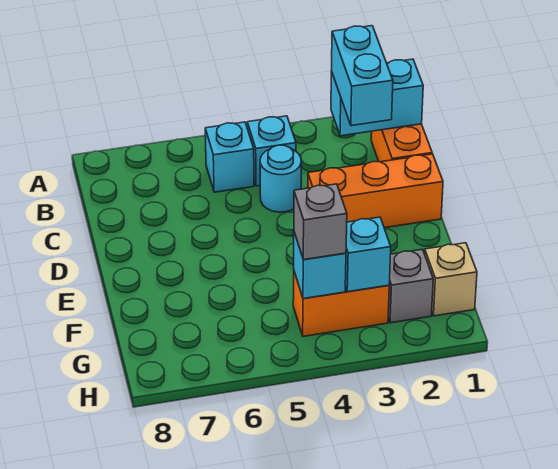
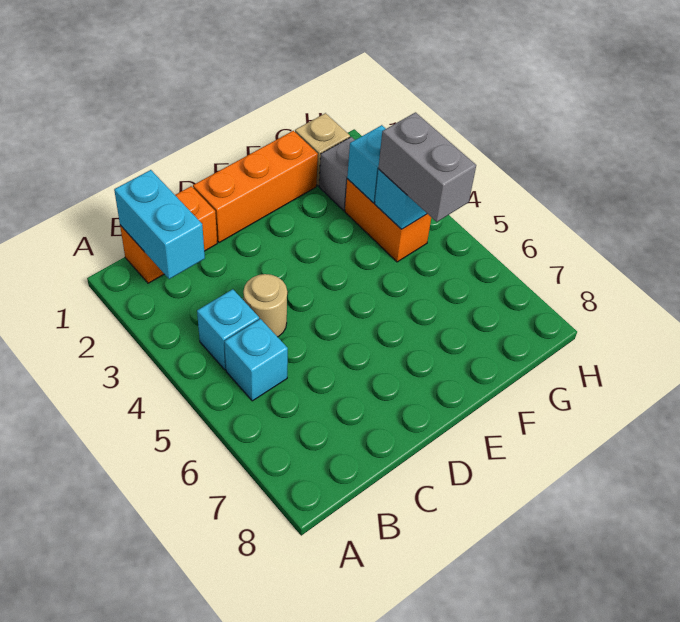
cyan brick B2:C2 level 3 -> none
cyan round brick C4 level 1 -> tan round brick C4 level 1
orange brick D1:D3 level 1 -> orange brick D1:F1 level 1
grey brick G4 level 3 -> grey brick G4:G5 level 3

